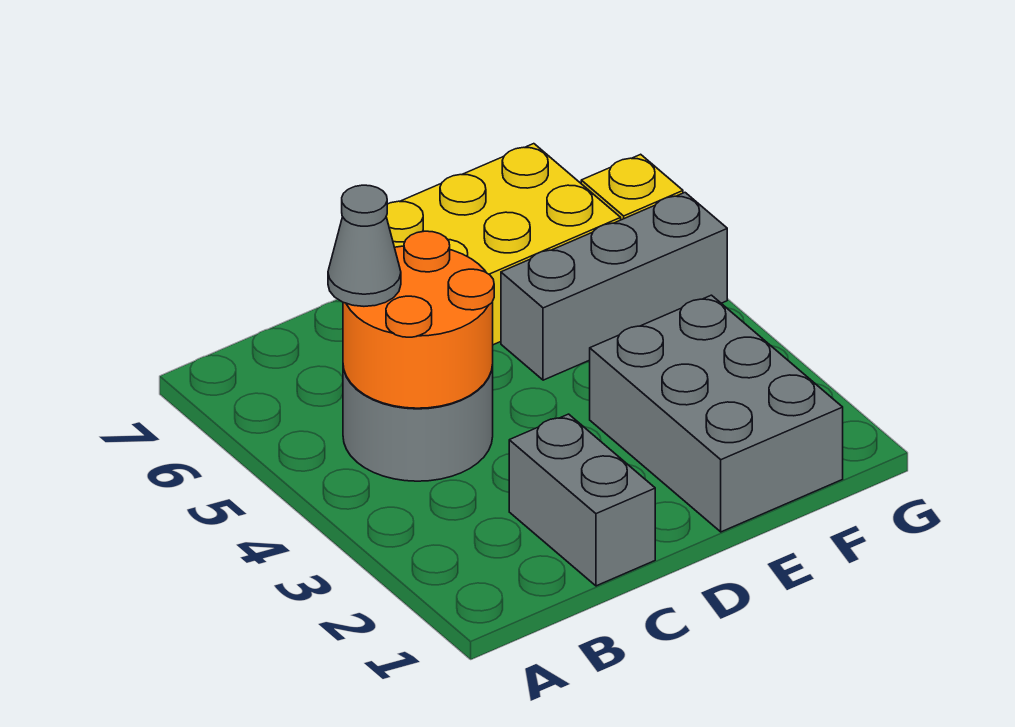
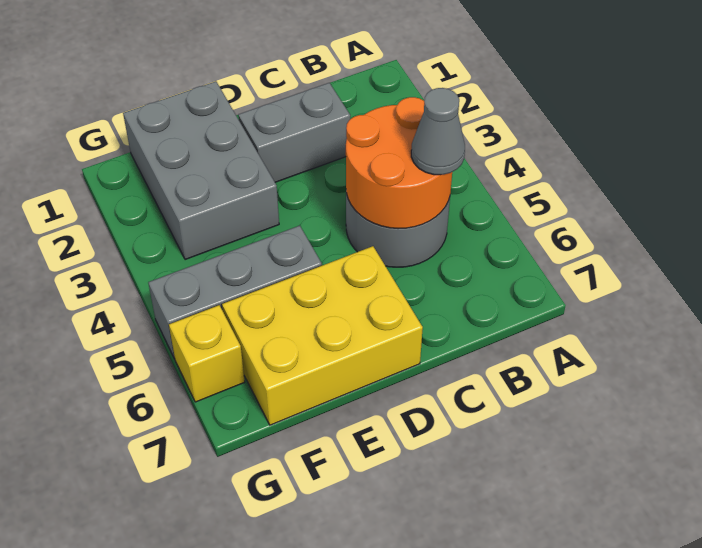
grey brick C1:C2 level 1 -> grey brick C2:D2 level 1

